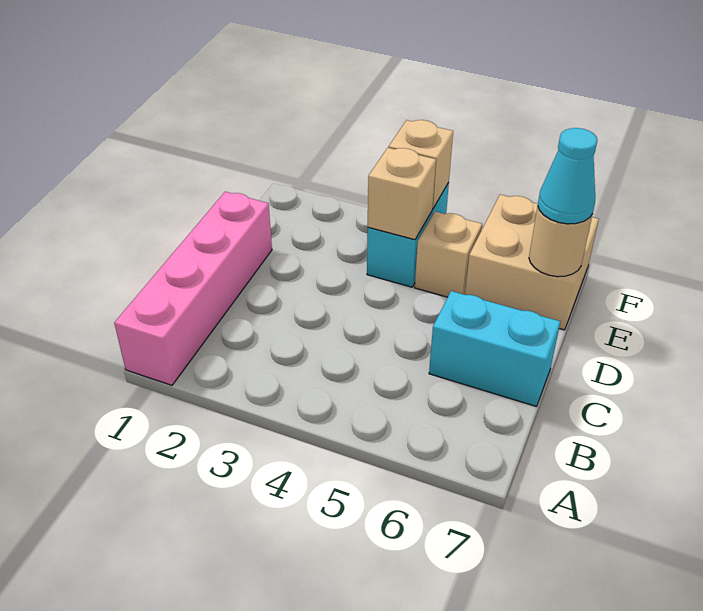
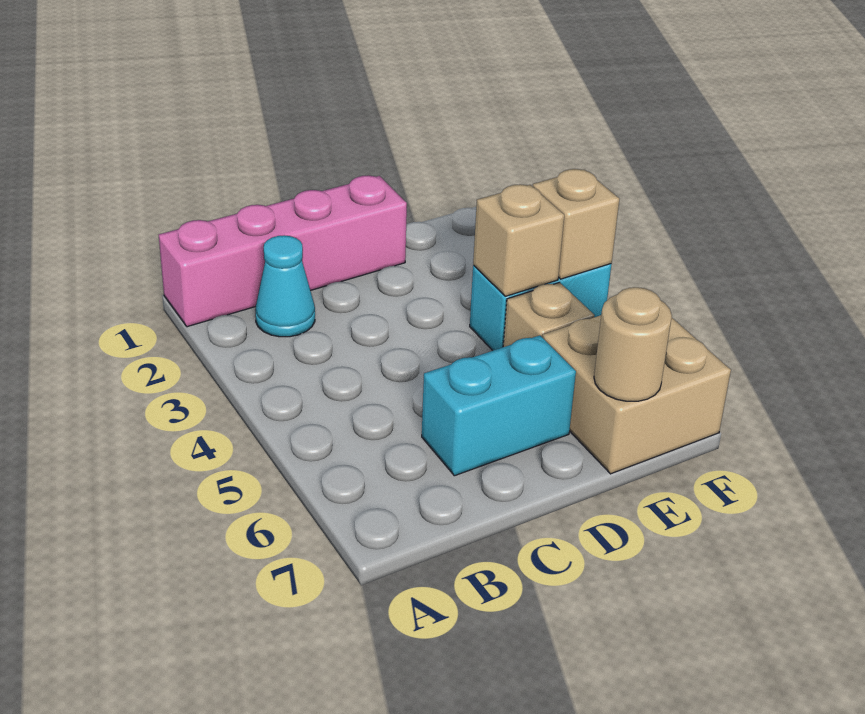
cyan brick C6:C7 level 1 -> cyan brick C6:D6 level 1
cyan cone E7 level 3 -> cyan cone B2 level 1

